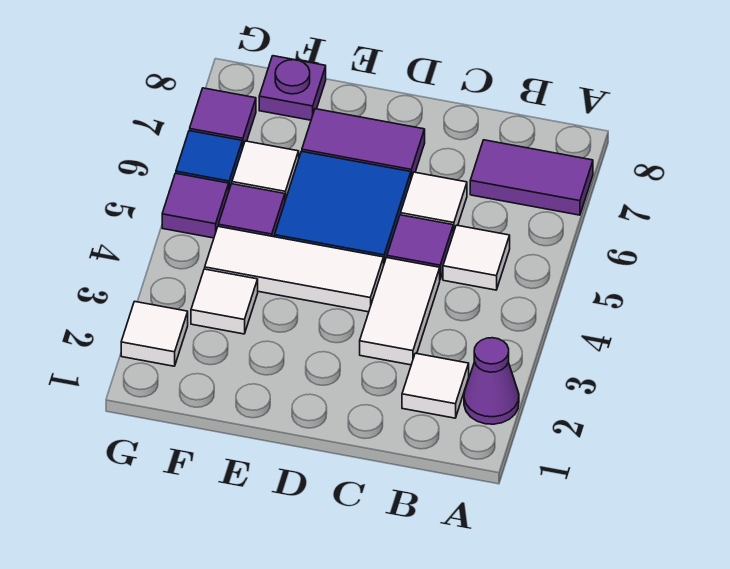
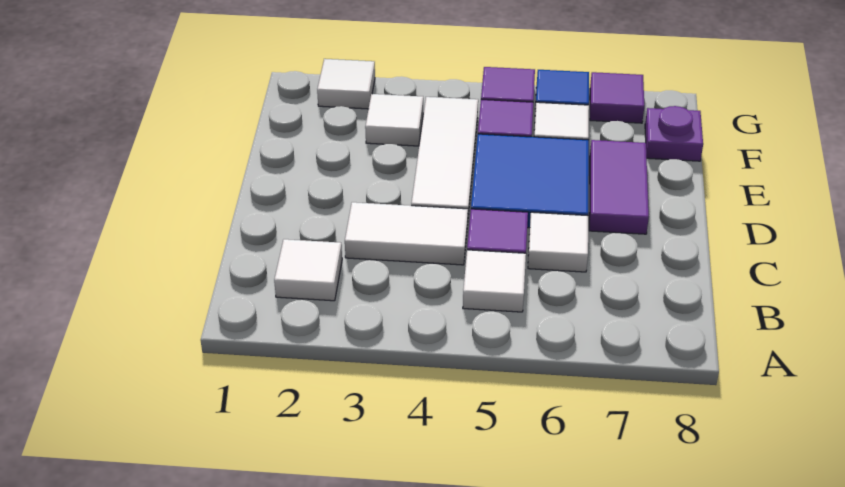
purple cone A2 level 1 -> none
purple tile A7:B7 level 1 -> none

